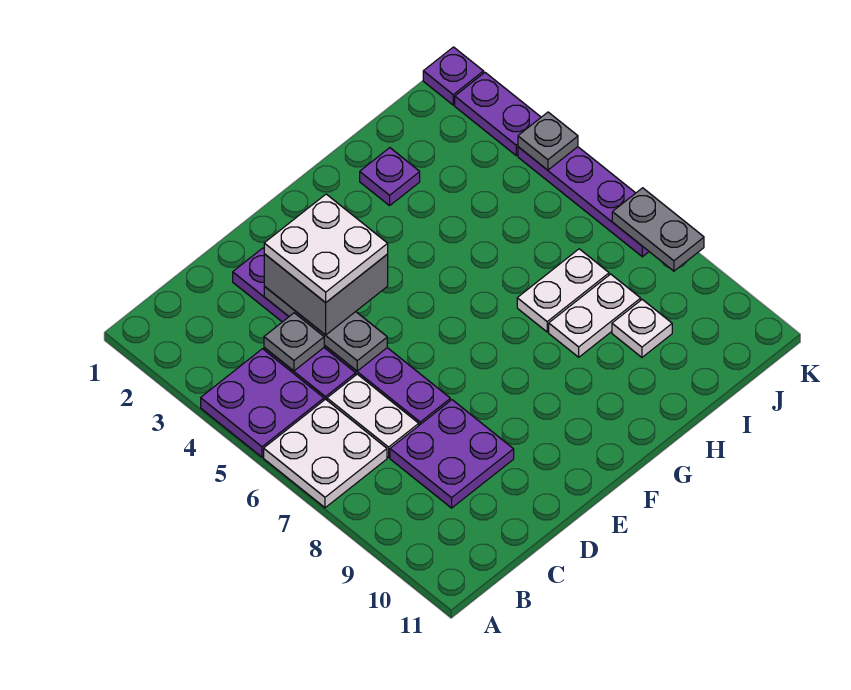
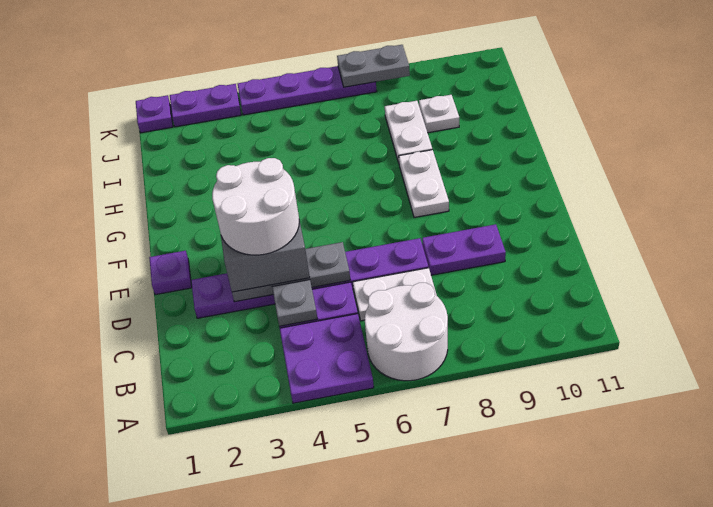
white plate A6:B7 level 1 -> white round brick A6:B7 level 1
purple plate C8:D9 level 1 -> purple plate D8:D9 level 1
white plate D3:E4 level 4 -> white round brick D3:E4 level 4
purple plate H2 level 1 -> purple plate E1 level 1
white plate H7:I7 level 1 -> white plate F8:G8 level 1
grey plate K4 level 2 -> none

